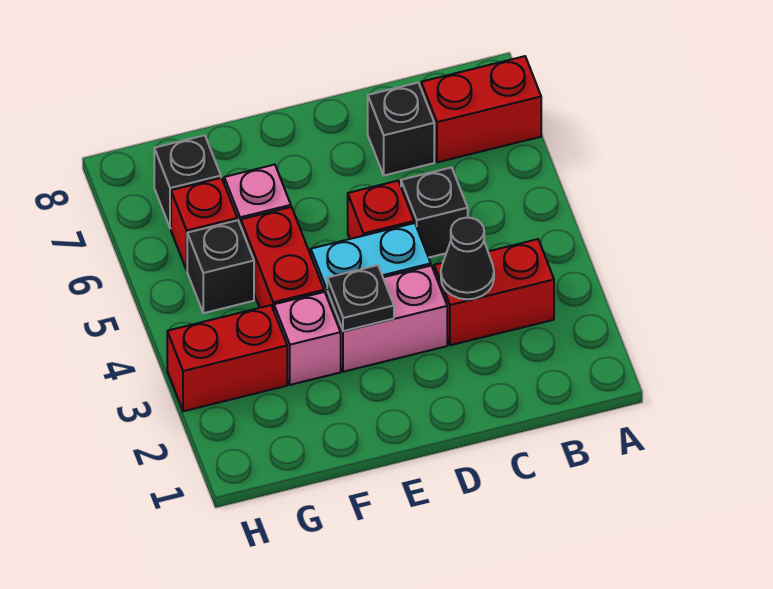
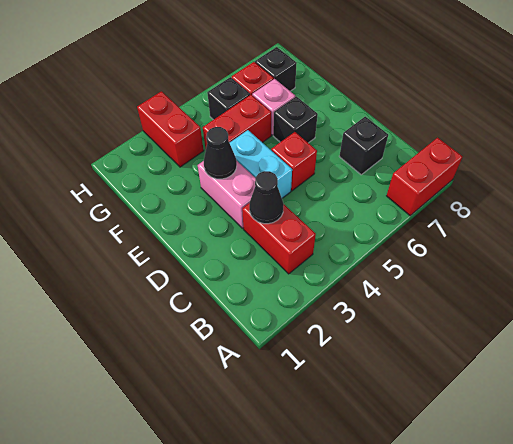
red brick A7:B7 level 1 -> red brick A7:A8 level 1
black brick C5 level 1 -> black brick E6 level 1
black plate E3 level 2 -> black cone E3 level 2
pink brick F3 level 1 -> none

